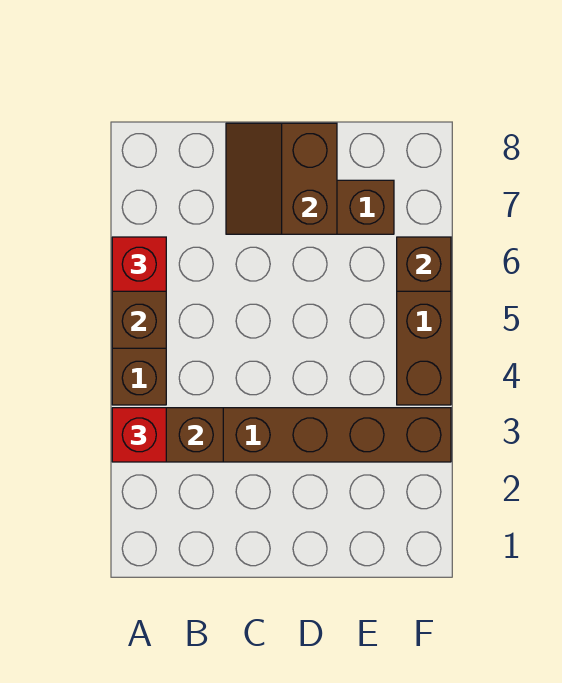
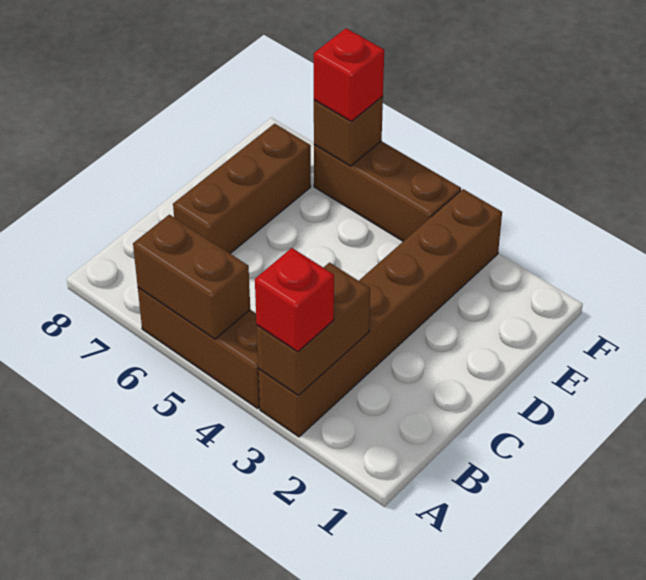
red brick A6 level 3 -> red brick F6 level 3
brown slope C7:D8 level 2 top D -> none

